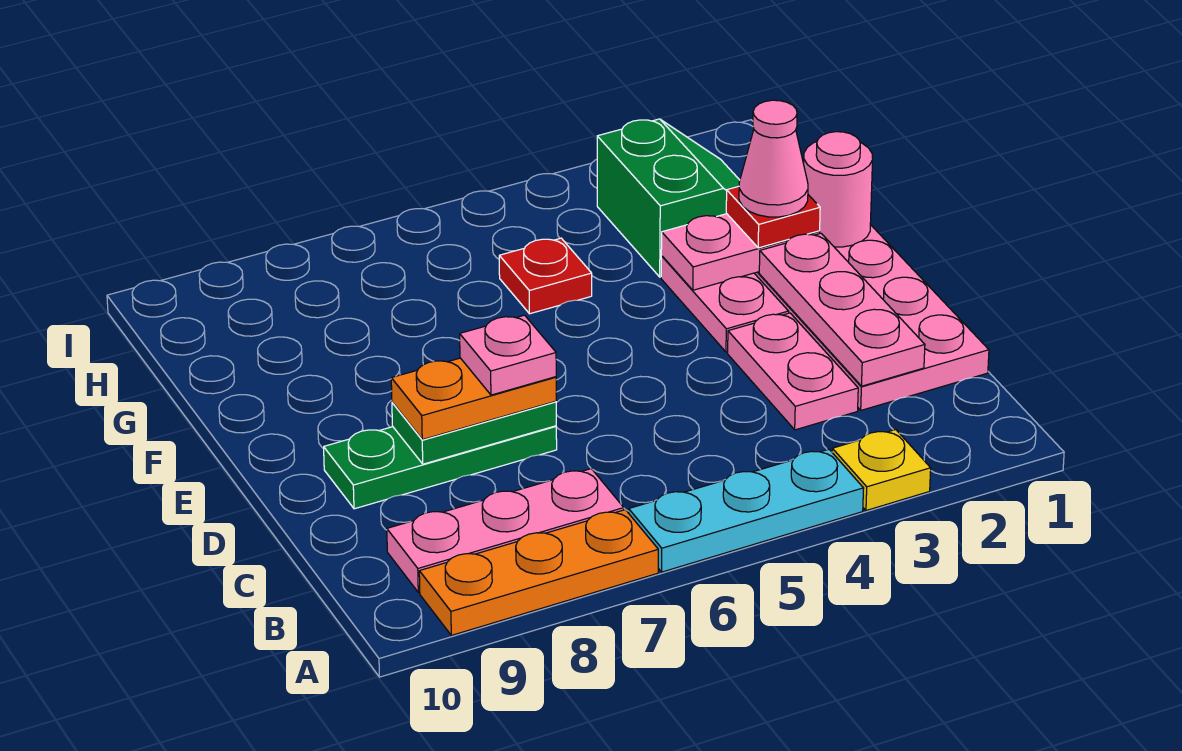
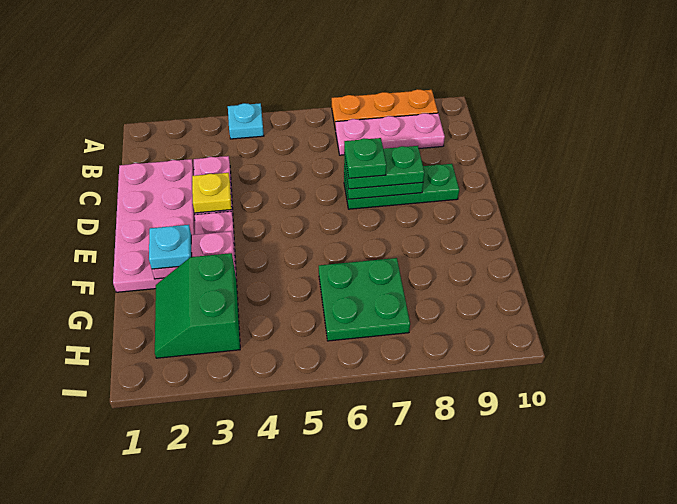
yellow plate A3 level 1 -> yellow plate D3 level 2
cyan plate A4:A6 level 1 -> cyan plate A4 level 1
pink plate C2:E2 level 2 -> none
orange plate D7:D8 level 3 -> green plate D7:D8 level 3
pink plate D7 level 4 -> green plate D7 level 4
pink round brick F1 level 2 -> none
red plate F2 level 3 -> cyan plate F2 level 3
pink cone F2 level 4 -> none
red plate G5 level 1 -> none
none -> green plate G6:H7 level 1

